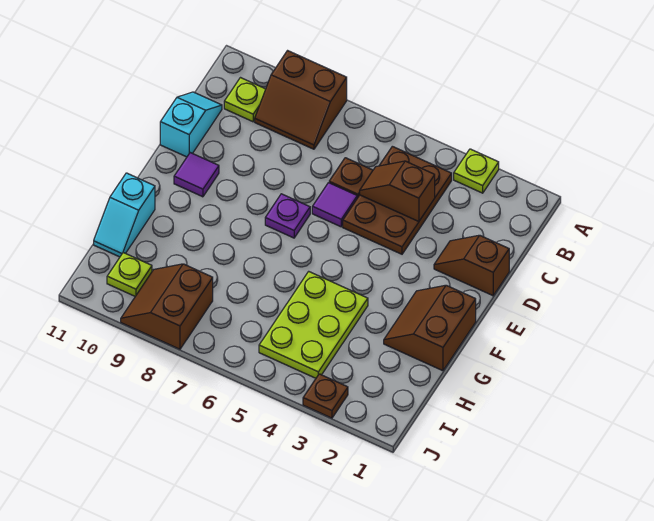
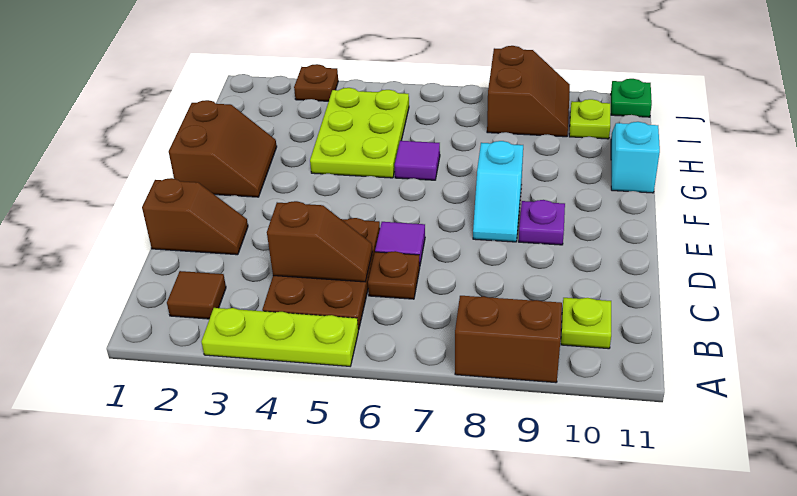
lime plate A3 level 1 -> lime plate A3:A5 level 1
none -> brown tile B2 level 1
cyan slope C11:D11 level 1 top D -> cyan slope E8:F8 level 1 top F
purple plate E7 level 1 -> purple plate E9 level 1
purple tile E10 level 1 -> purple tile G6 level 1
none -> green plate J11 level 1

